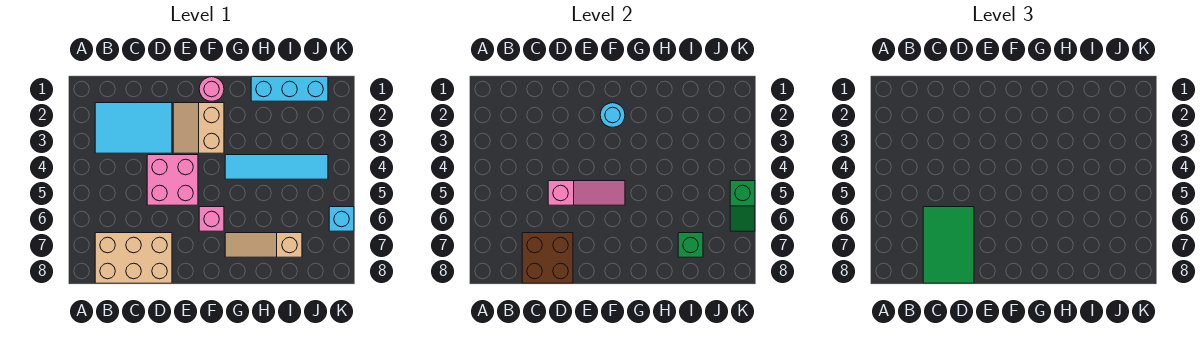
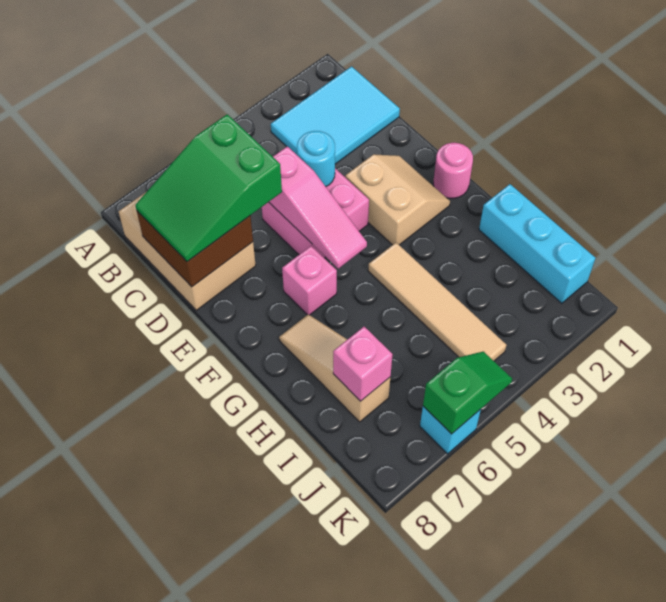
cyan tile B2:D3 level 1 -> cyan tile B1:C3 level 1
green tile C6:D8 level 3 -> green slope C6:D8 level 3 top 6
tan slope E2:F3 level 1 top F -> tan slope E2:F3 level 1 top 3
cyan round brick F2 level 2 -> cyan round brick D4 level 2
cyan tile G4:J4 level 1 -> tan tile G4:J4 level 1
green brick I7 level 2 -> pink brick I7 level 2
green slope K5:K6 level 2 top 5 -> green slope K5:K6 level 2 top 6

